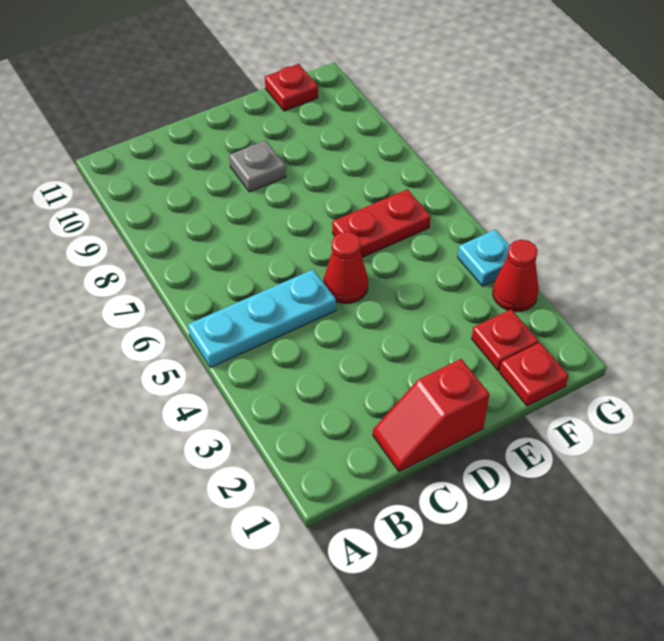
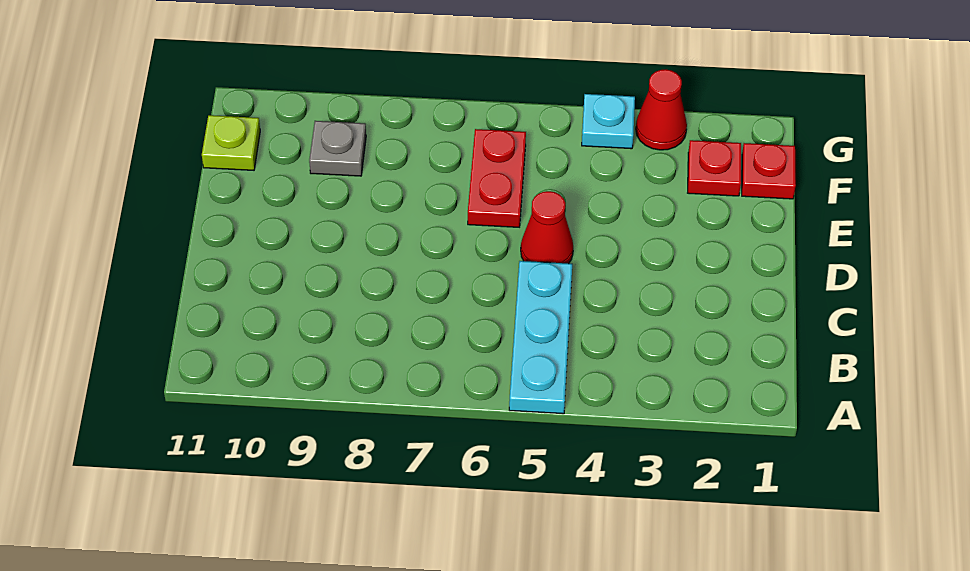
red slope C1:D1 level 1 top D -> none
grey plate D9 level 1 -> grey plate F9 level 1
red plate F11 level 1 -> lime plate F11 level 1

